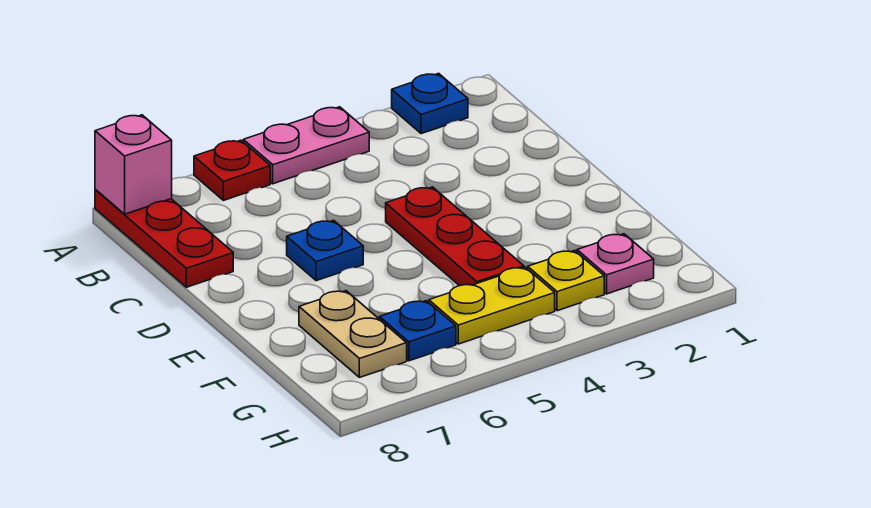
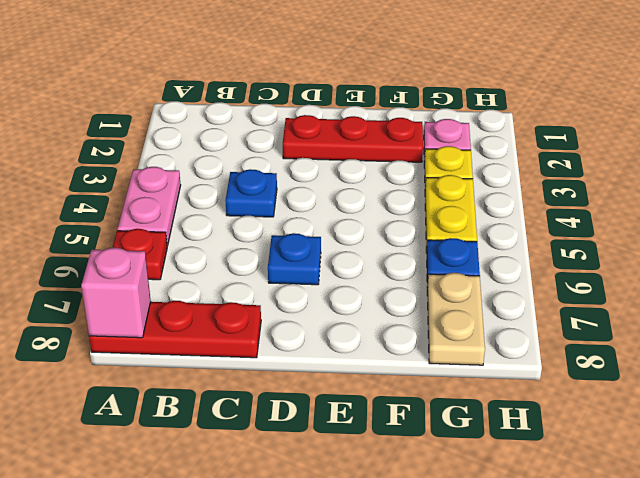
blue plate A2 level 1 -> blue plate C4 level 1
red plate D4:F4 level 1 -> red plate D2:F2 level 1
tan plate F7:G7 level 1 -> tan plate G7:G8 level 1

